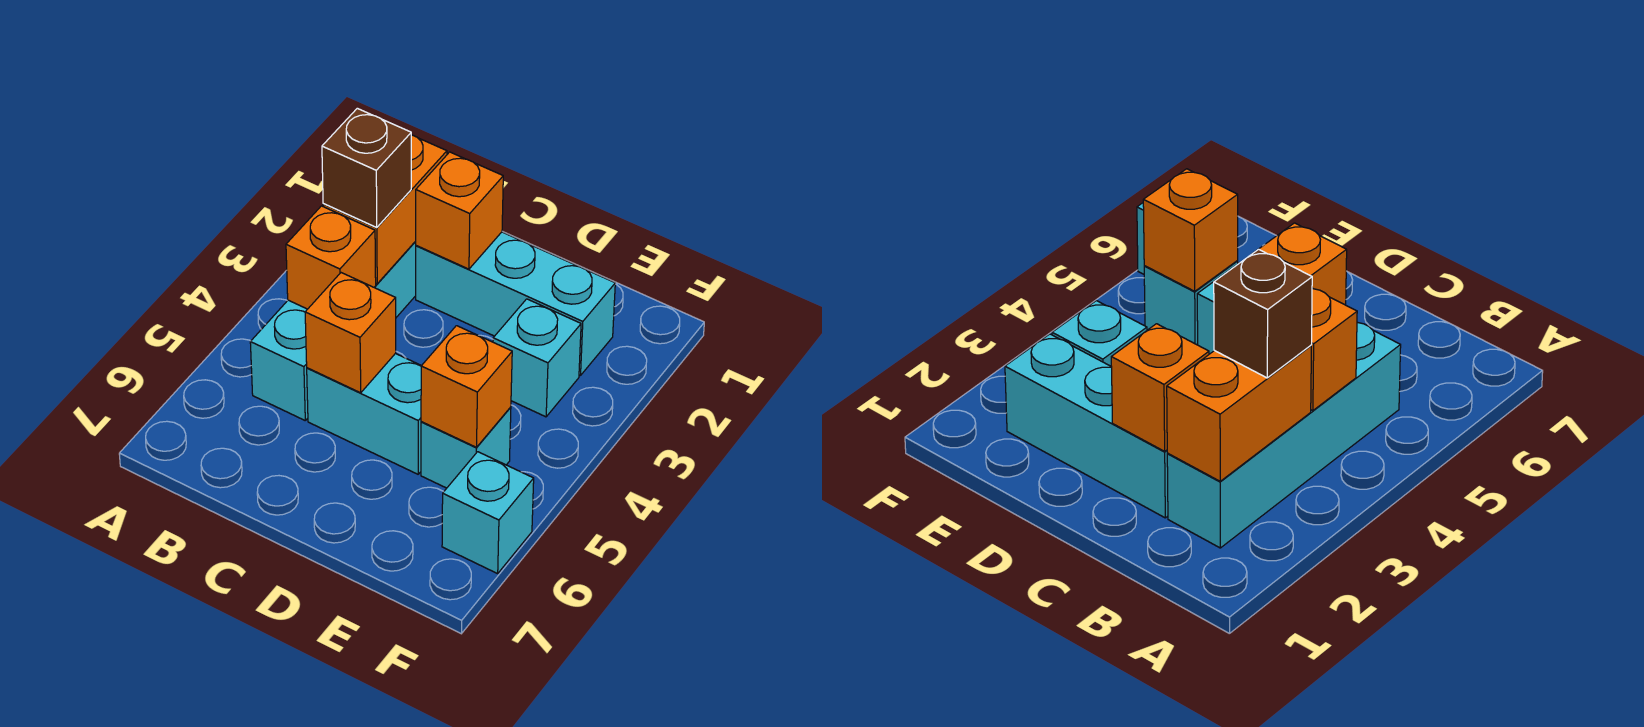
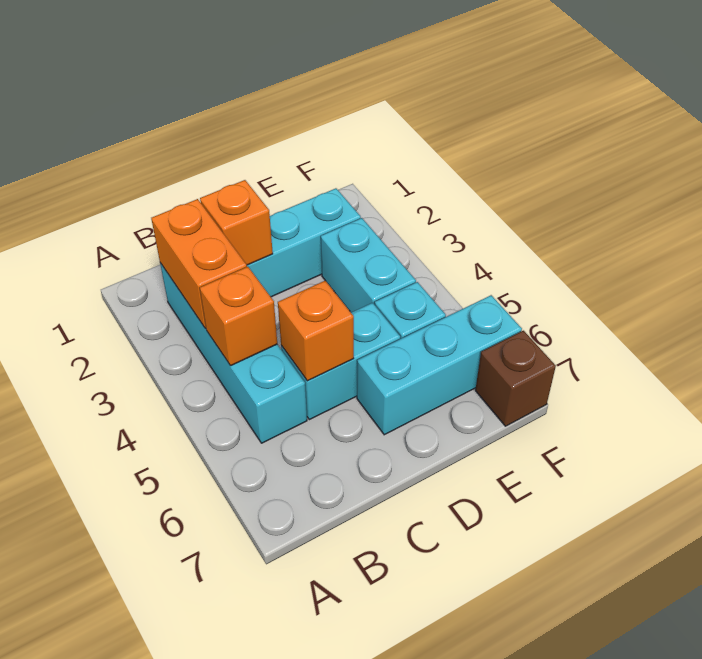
brown brick B3 level 3 -> brown brick F7 level 1
cyan brick E3 level 1 -> cyan brick E3:E4 level 1
orange brick E5 level 2 -> none
cyan brick F6 level 1 -> cyan brick D6:F6 level 1

